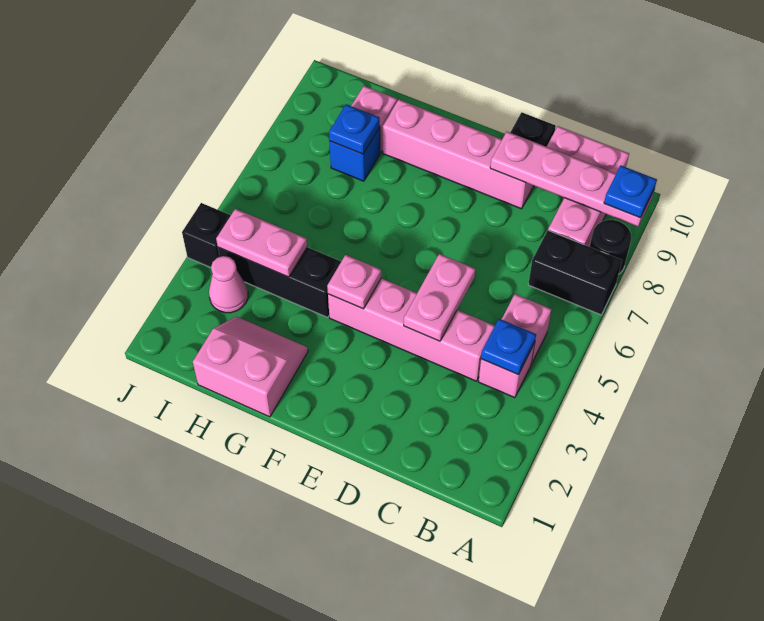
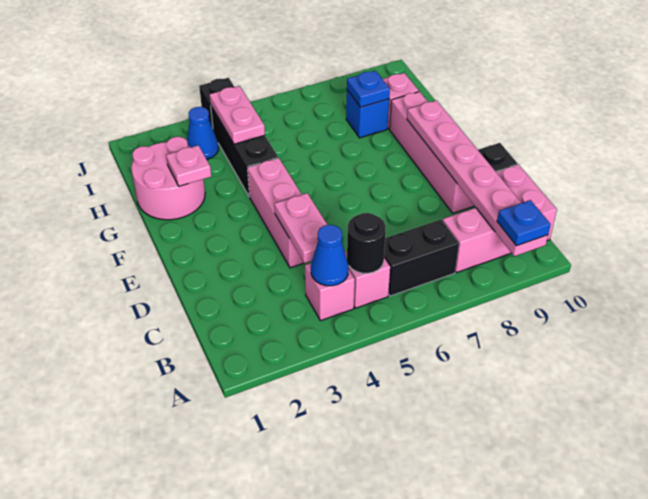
black brick A7:B7 level 1 -> black brick B6:B7 level 1
black round brick A8 level 1 -> black round brick B5 level 2
pink plate A9:D9 level 2 -> pink plate A9:F9 level 2
blue plate B4 level 2 -> blue cone B4 level 2
pink brick C4:F4 level 1 -> pink brick D4:F4 level 1
pink plate D4:D5 level 2 -> pink plate C4:D4 level 2
pink plate F4 level 2 -> pink plate G2 level 2
pink slope G1:H2 level 1 top 1 -> pink round brick G1:H2 level 1
pink cone I3 level 1 -> blue cone I3 level 1

